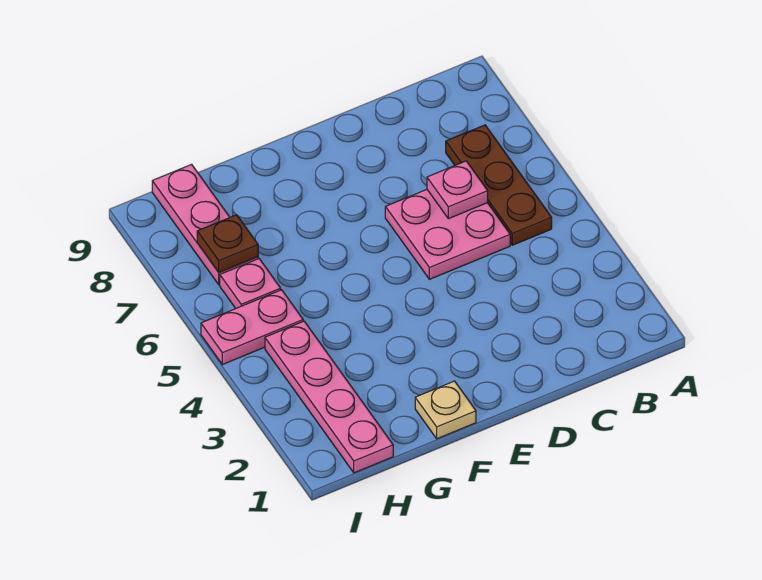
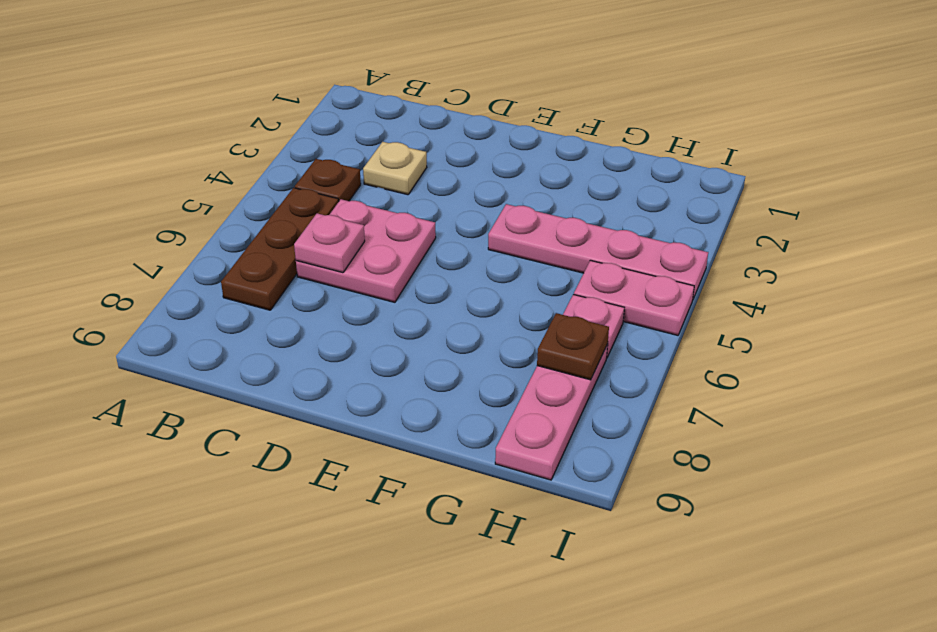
none -> brown plate B4 level 1
tan plate F1 level 1 -> tan plate C3 level 1
pink plate H1:H4 level 1 -> pink plate F4:I4 level 1

